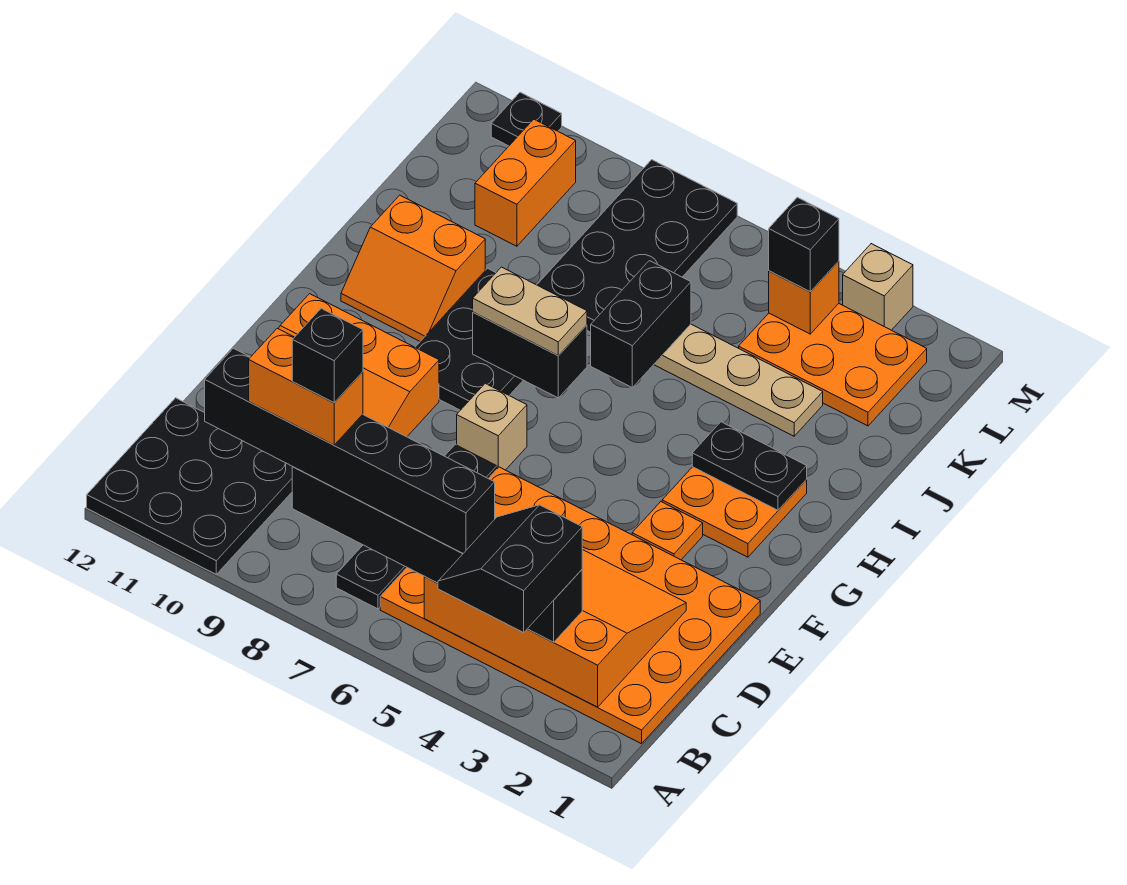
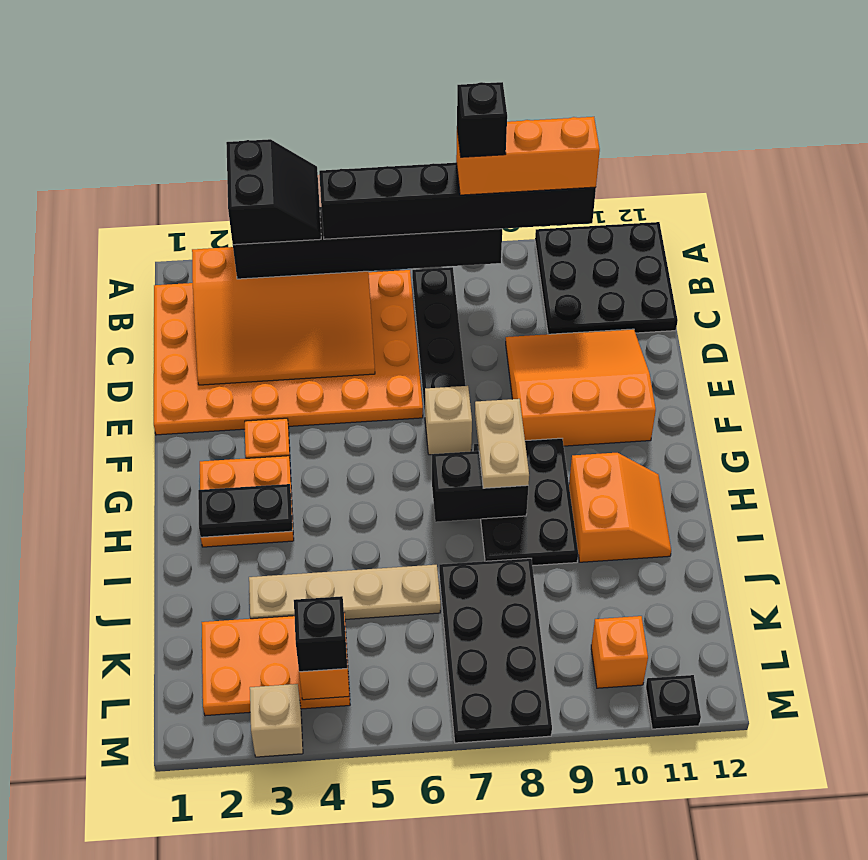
orange brick B8:B9 level 5 -> orange brick B8:B10 level 5
tan plate H7:H8 level 3 -> tan plate G8:H8 level 3
orange slope H10:I11 level 1 top I -> orange slope H10:I11 level 1 top 10
black brick I6:J6 level 2 -> none
orange brick K10:L10 level 1 -> orange brick L10 level 1

